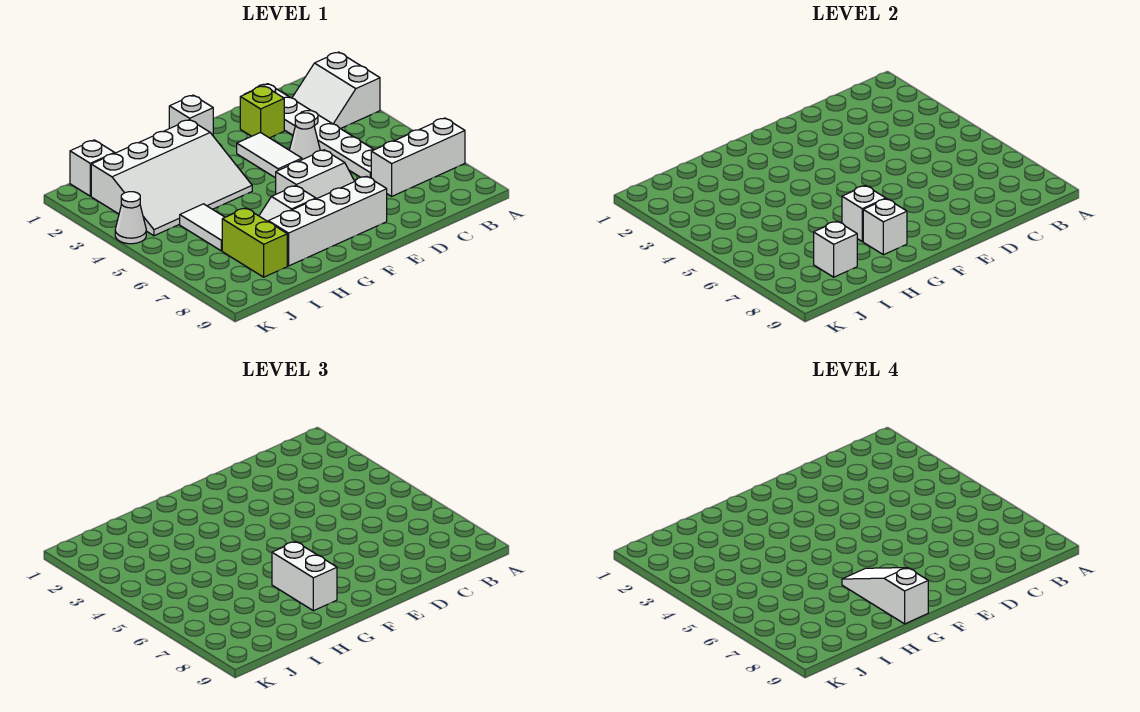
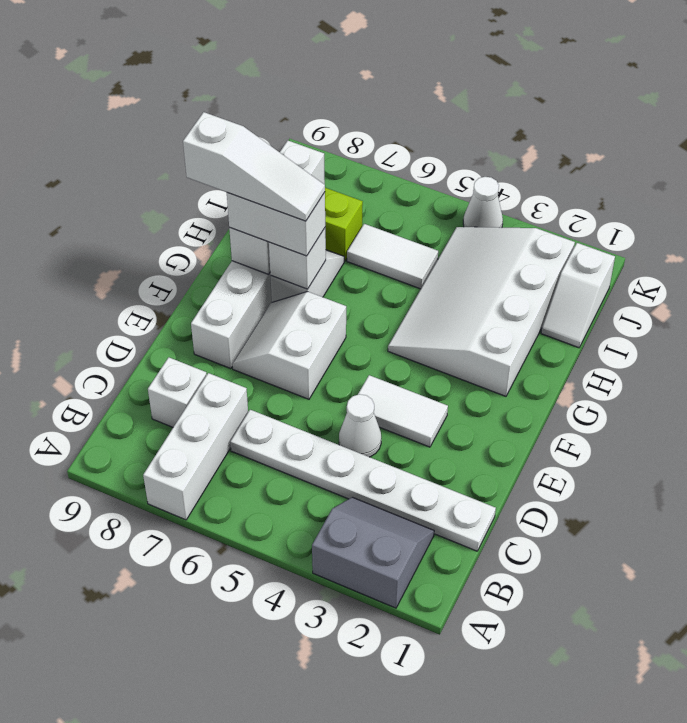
white slope A2:B3 level 1 top A -> grey slope A2:B3 level 1 top A
lime brick D2 level 1 -> none
white brick F1 level 1 -> white brick C8 level 1

